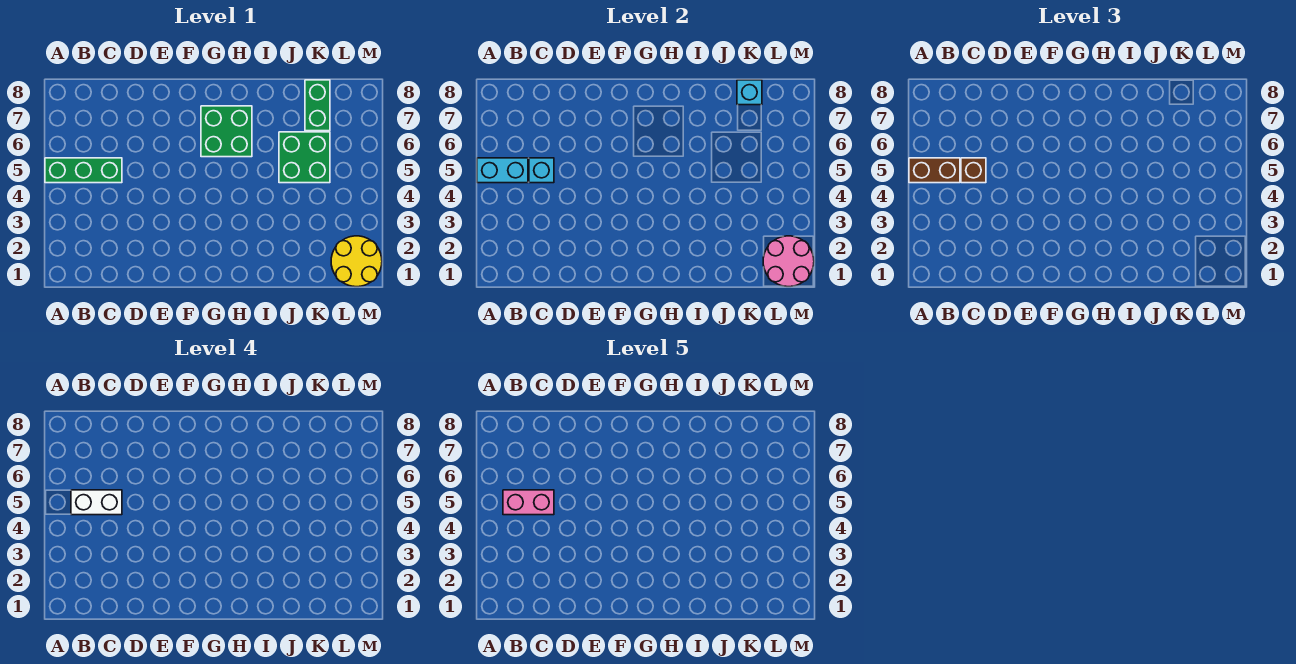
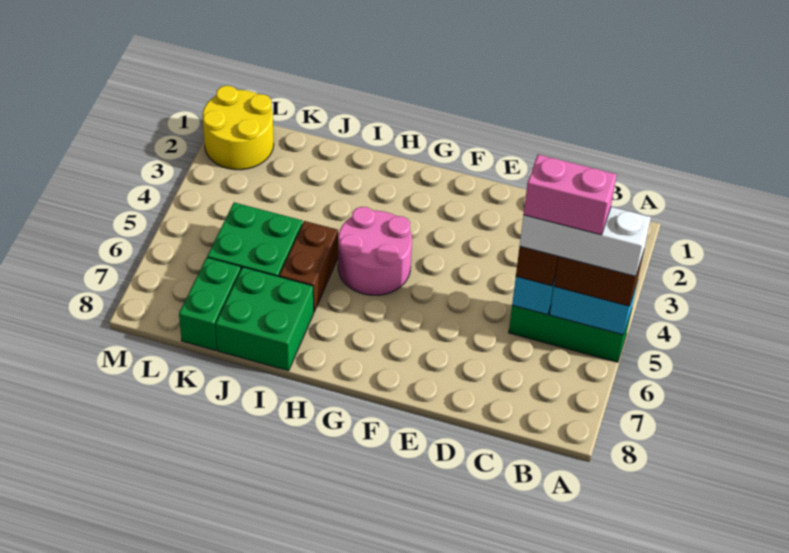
white brick B5:C5 level 4 -> white brick A5:C5 level 4
green brick G6:H7 level 1 -> green brick I7:J8 level 1
none -> brown brick I5:I6 level 1
cyan brick K8 level 2 -> none
pink round brick L1:M2 level 2 -> pink round brick G4:H5 level 1

